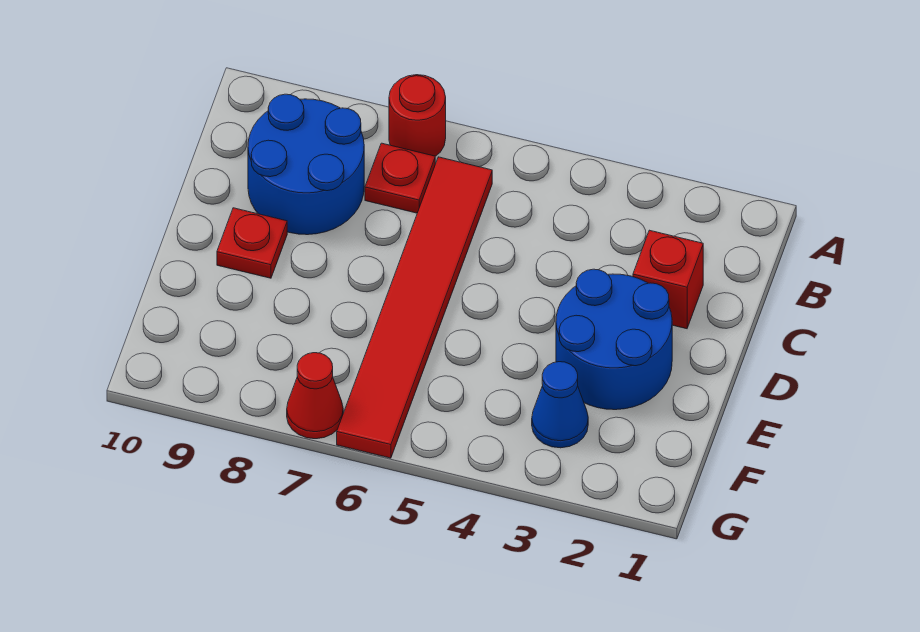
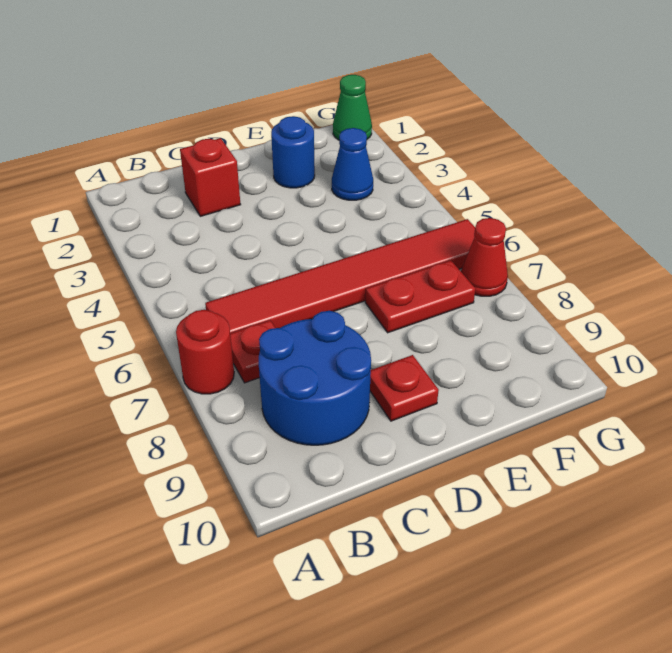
blue round brick D2:E3 level 1 -> blue round brick E2 level 1
none -> red plate E7:F7 level 1
none -> green cone G1 level 1

